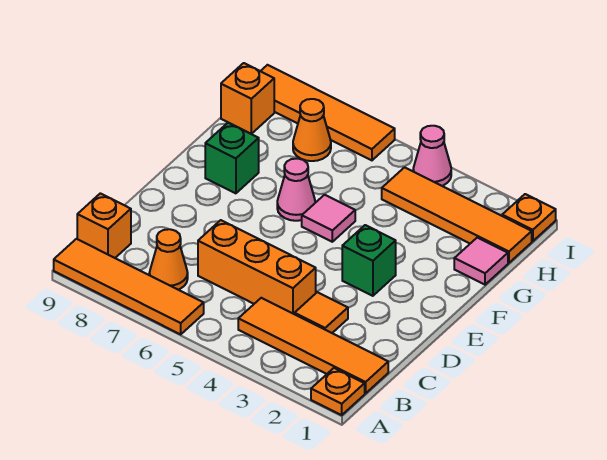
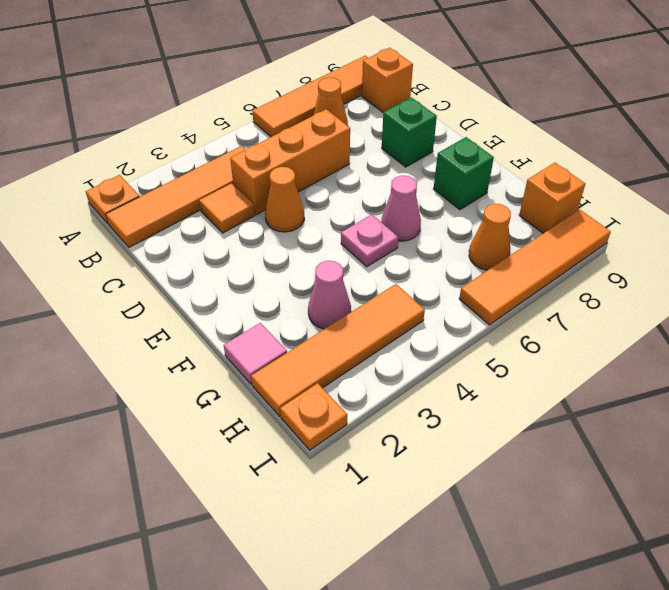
none -> orange cone D4 level 1
green brick E3 level 1 -> green brick D8 level 1
pink tile F5 level 1 -> pink plate F5 level 1
pink cone I4 level 1 -> pink cone G3 level 1

